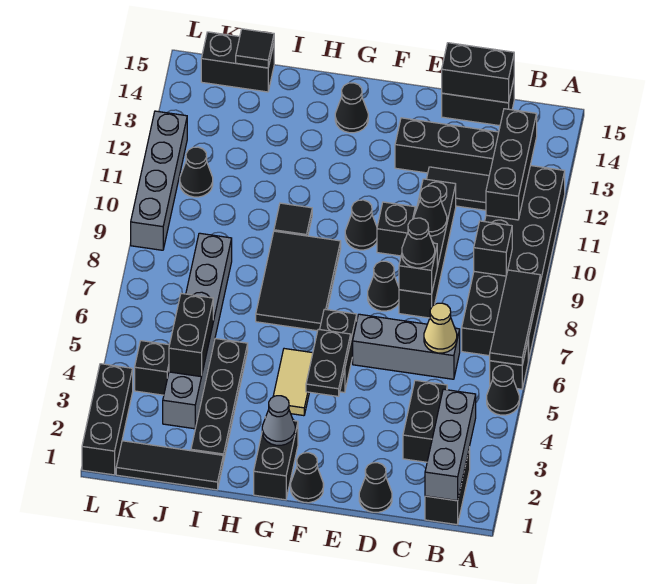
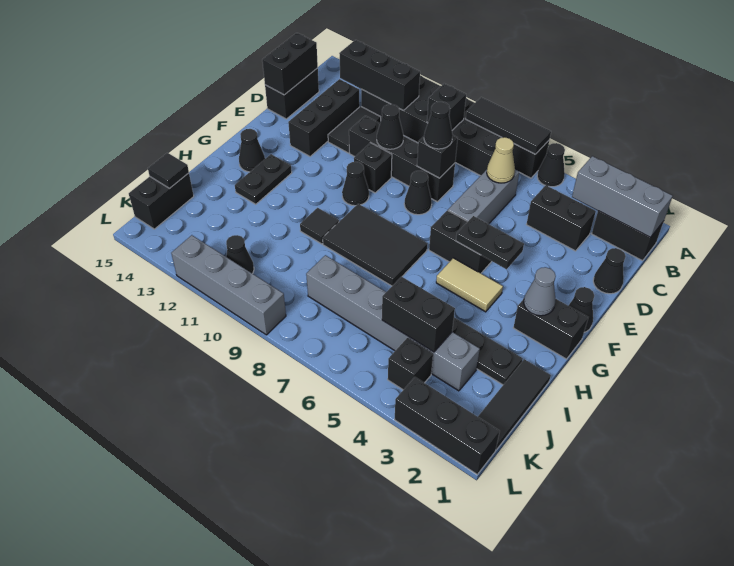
none -> black plate G13:H13 level 1

